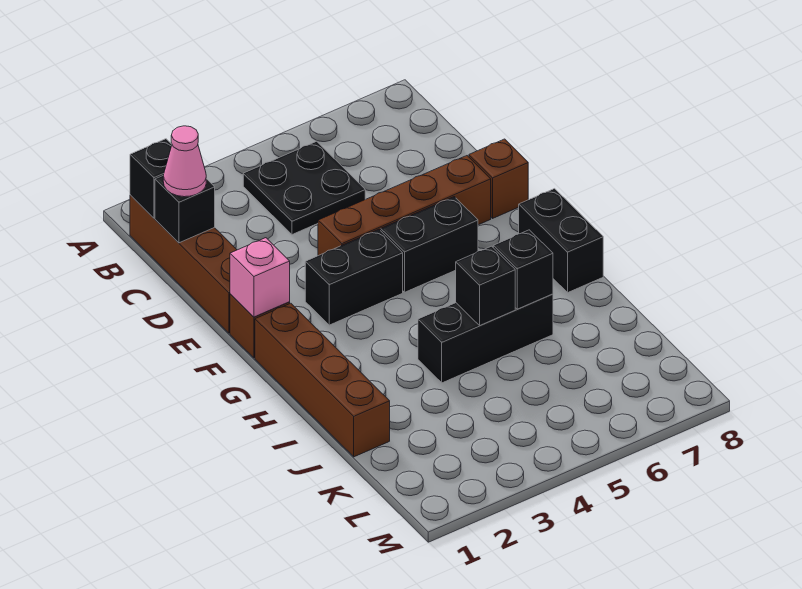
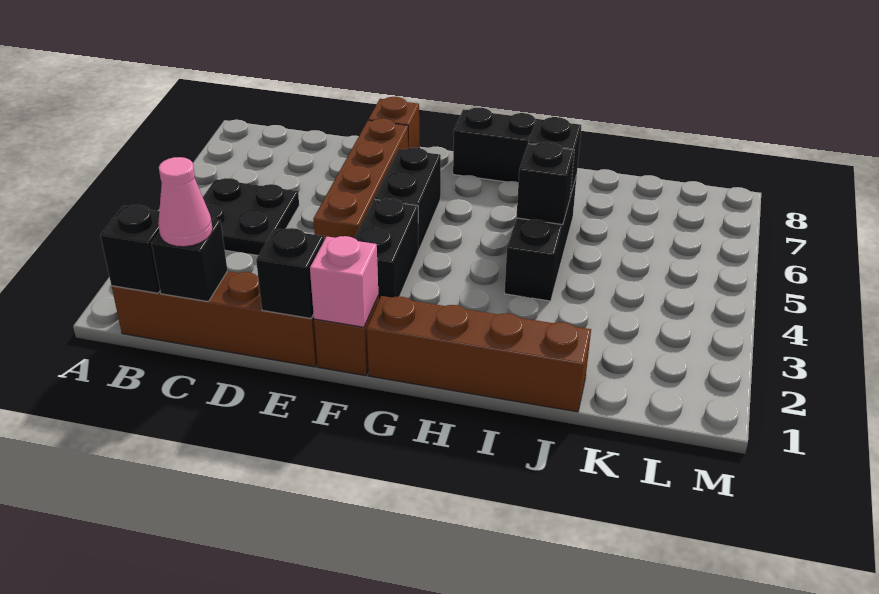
none -> black brick E1 level 2

